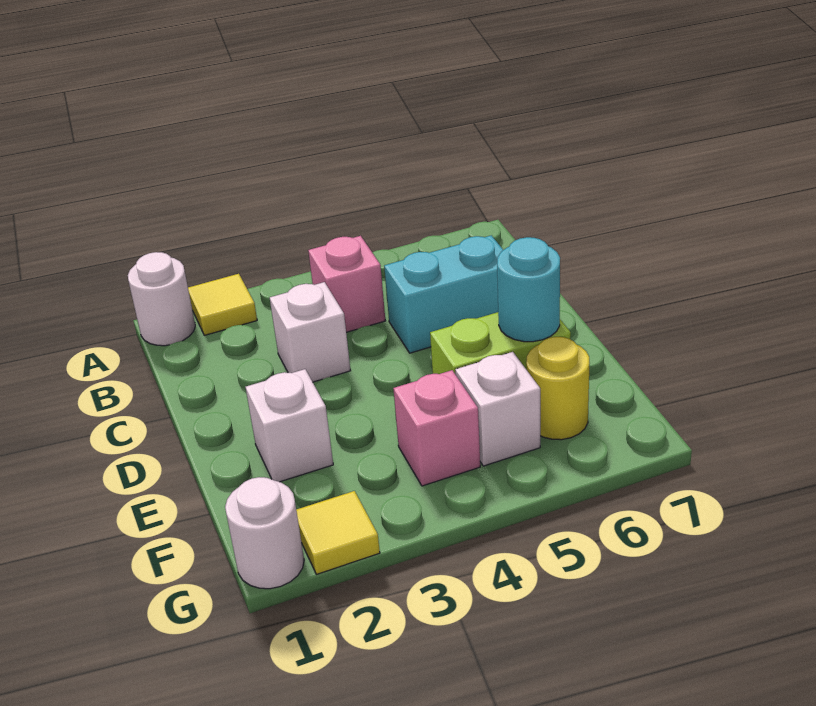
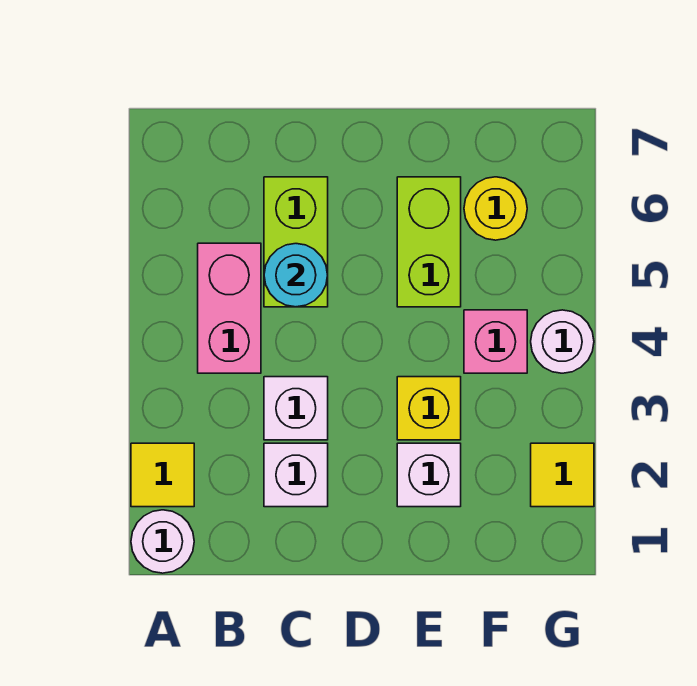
pink brick B4 level 1 -> pink brick B4:B5 level 1
cyan brick C5:C6 level 1 -> lime brick C5:C6 level 1
none -> yellow brick E3 level 1
cyan round brick E6 level 2 -> cyan round brick C5 level 2
white brick F5 level 1 -> white brick C2 level 1
white round brick G1 level 1 -> white round brick G4 level 1

